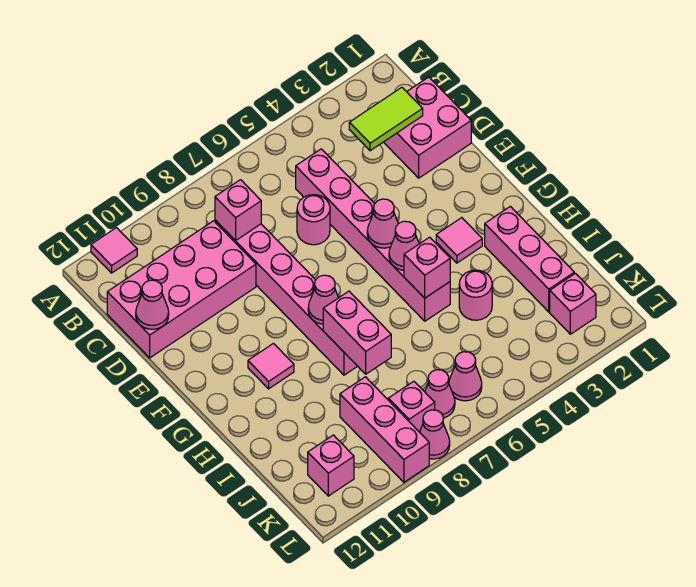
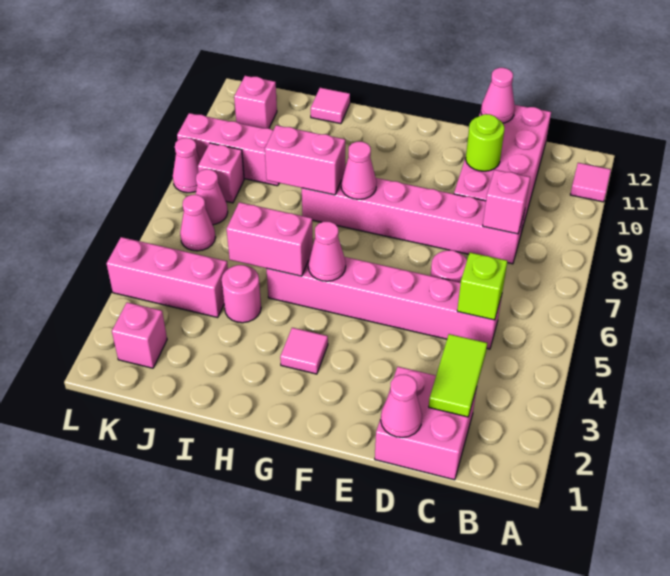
none -> lime brick C5 level 2
none -> lime round brick D10 level 2
pink cone F5 level 2 -> pink cone D1 level 2
pink tile G10 level 1 -> pink tile I12 level 1
pink brick H2:J2 level 1 -> pink brick J4:L4 level 1
pink brick H5 level 2 -> pink brick H5:I5 level 2

